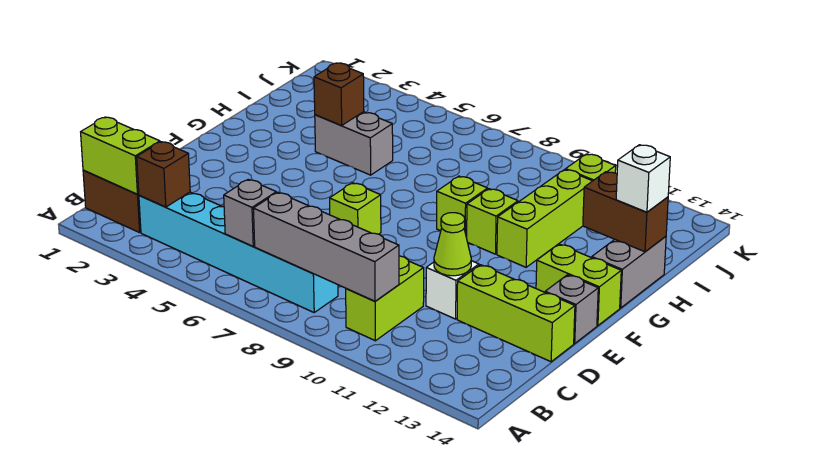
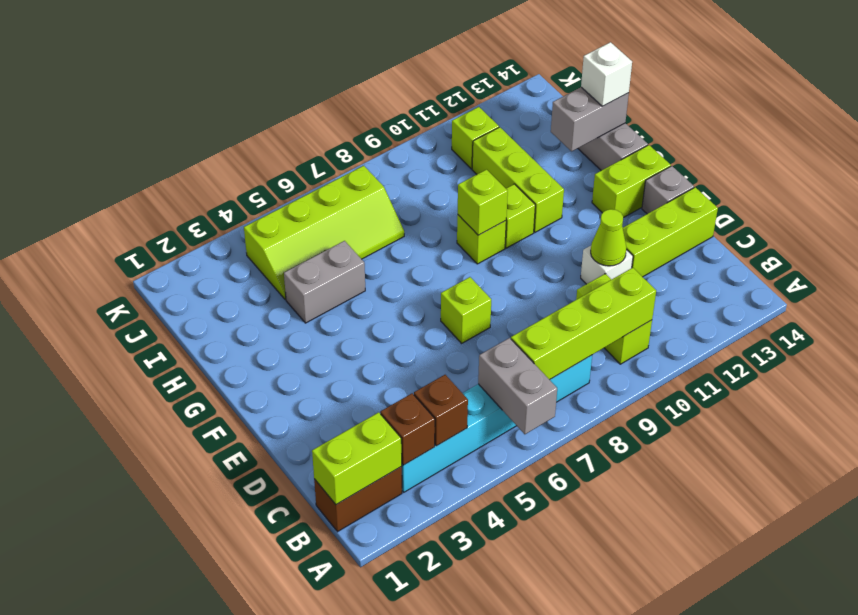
grey brick B6 level 2 -> grey brick A6:B6 level 2
grey brick B7:B10 level 2 -> lime brick B7:B10 level 2
none -> lime brick G9 level 2
brown brick H4 level 2 -> brown brick B4 level 2
brown brick H13:H14 level 2 -> grey brick H13:H14 level 2
none -> lime slope I4:J7 level 1 top J

